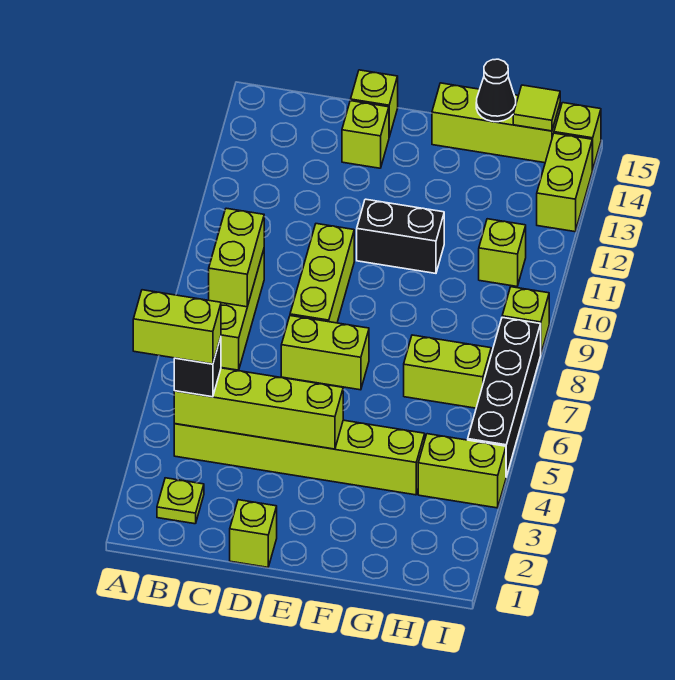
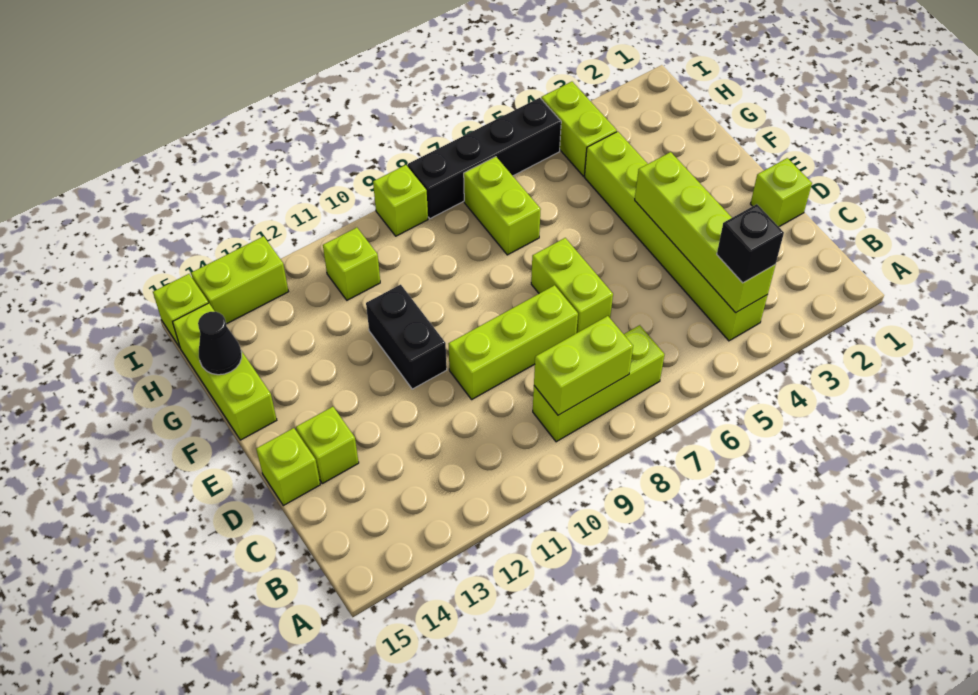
lime brick A4:B4 level 4 -> none
lime plate B2 level 1 -> none
lime tile H15 level 2 -> none

